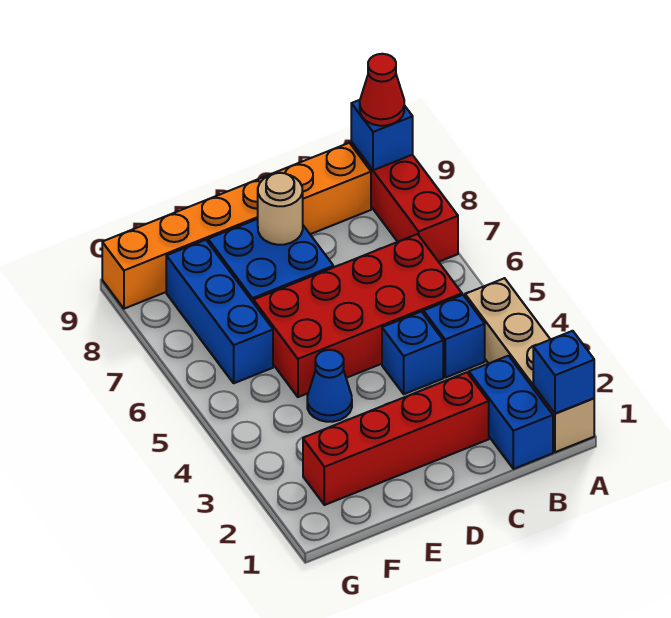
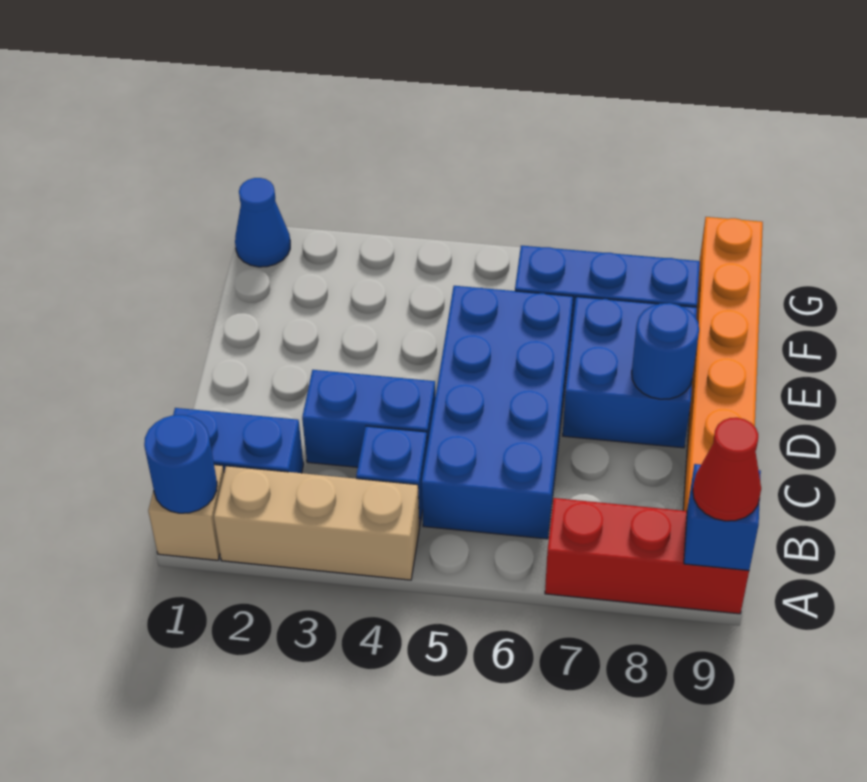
blue brick A1 level 2 -> blue round brick A1 level 2
red brick B5:E6 level 1 -> blue brick B5:E6 level 1
red brick C2:F2 level 1 -> none
blue brick C4 level 1 -> blue brick C3:C4 level 1
tan round brick D8 level 2 -> blue round brick D8 level 2
blue cone E4 level 1 -> blue cone G1 level 1

